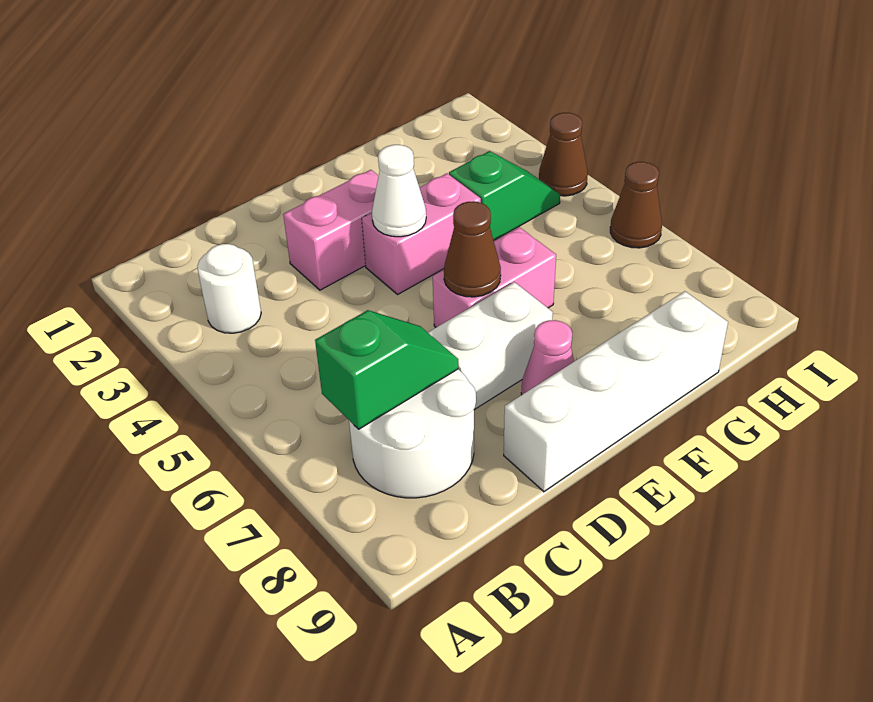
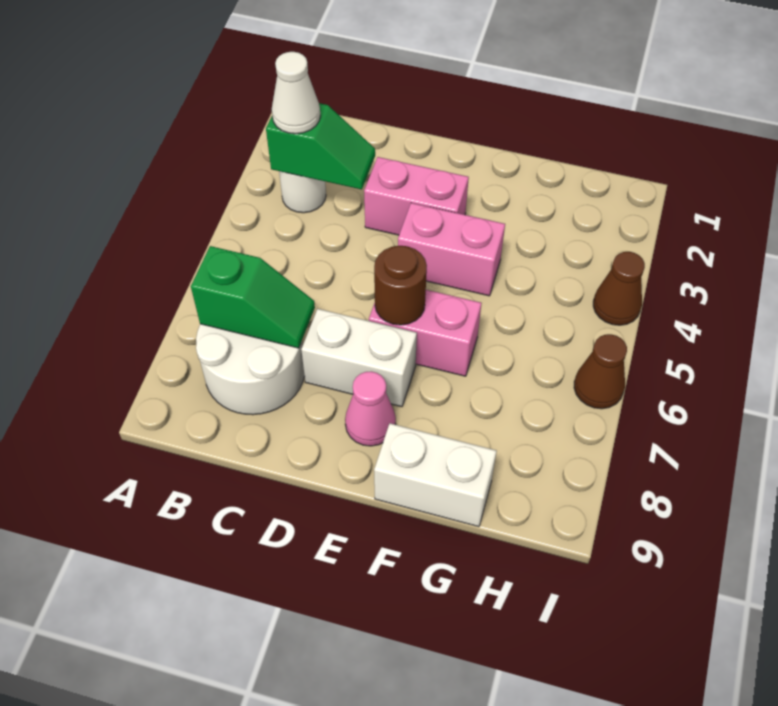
white brick D9:G9 level 1 -> white brick F9:G9 level 1
white cone E4 level 2 -> white cone B3 level 3
brown cone E6 level 2 -> brown round brick E6 level 2
green slope G4:H4 level 1 top G -> green slope B3:C3 level 2 top B

